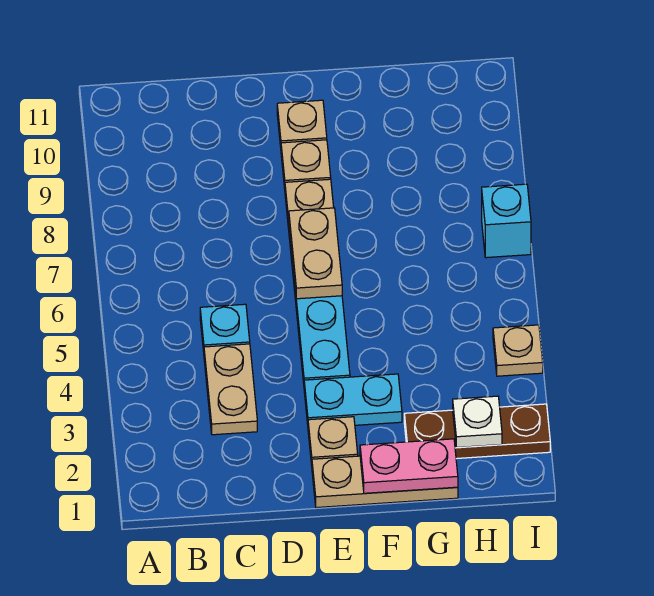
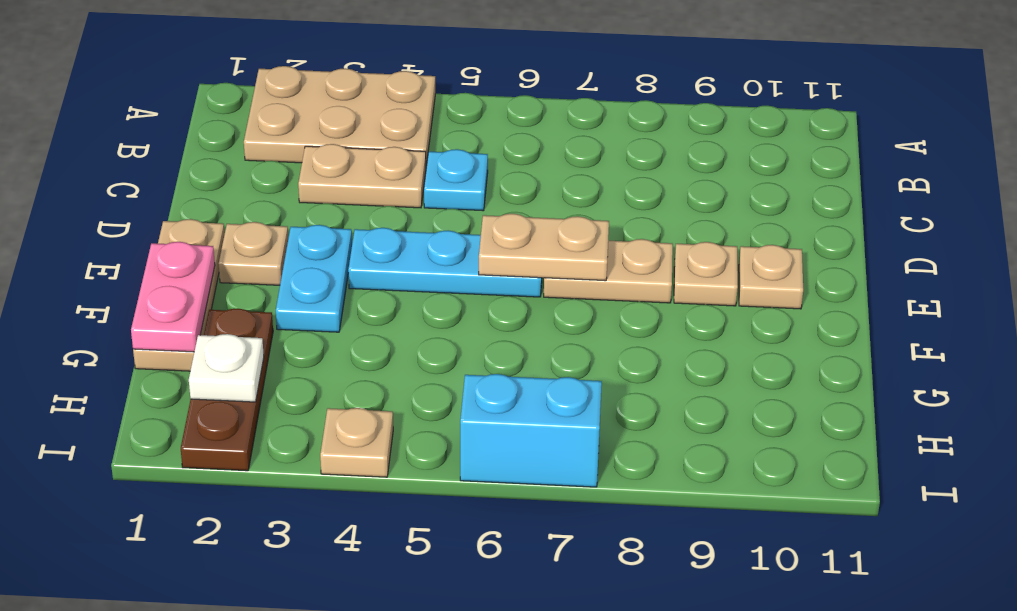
none -> tan plate A2:B4 level 1
cyan brick I7 level 1 -> cyan brick I6:I7 level 1

